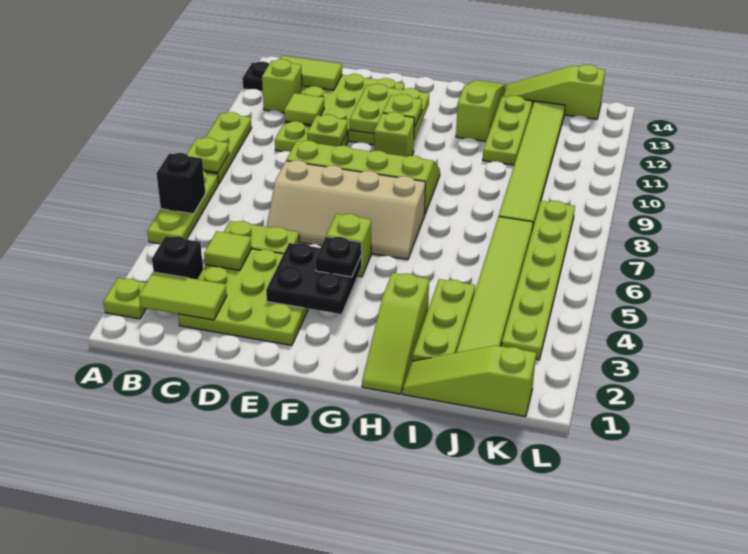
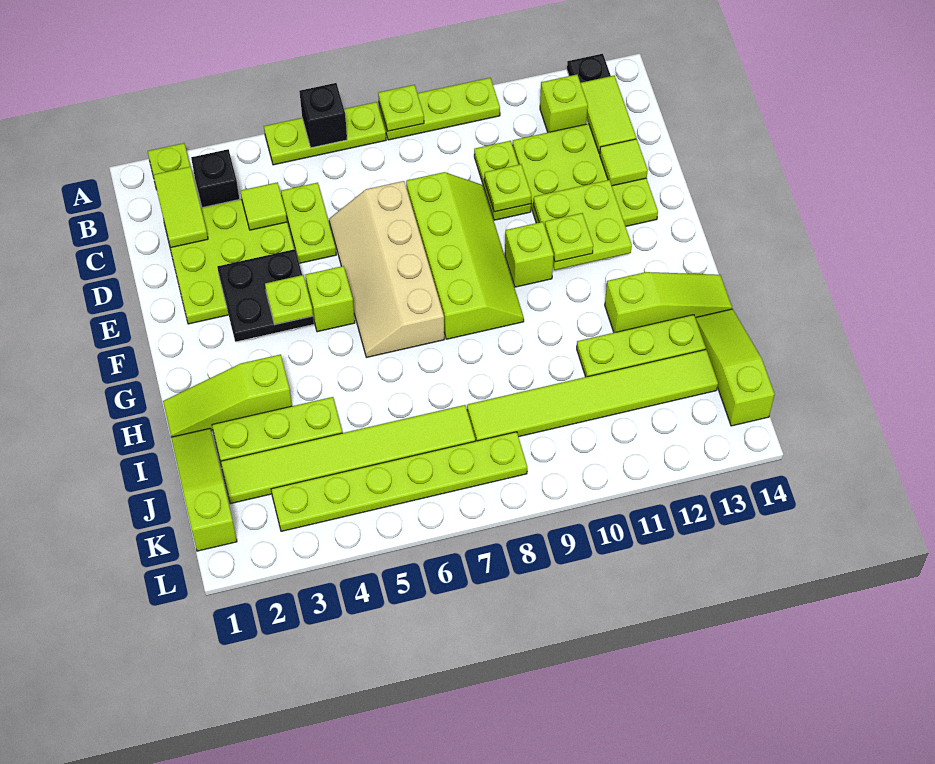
lime tile C11 level 2 -> lime tile D13 level 2
black plate F4 level 3 -> lime plate F4 level 3

